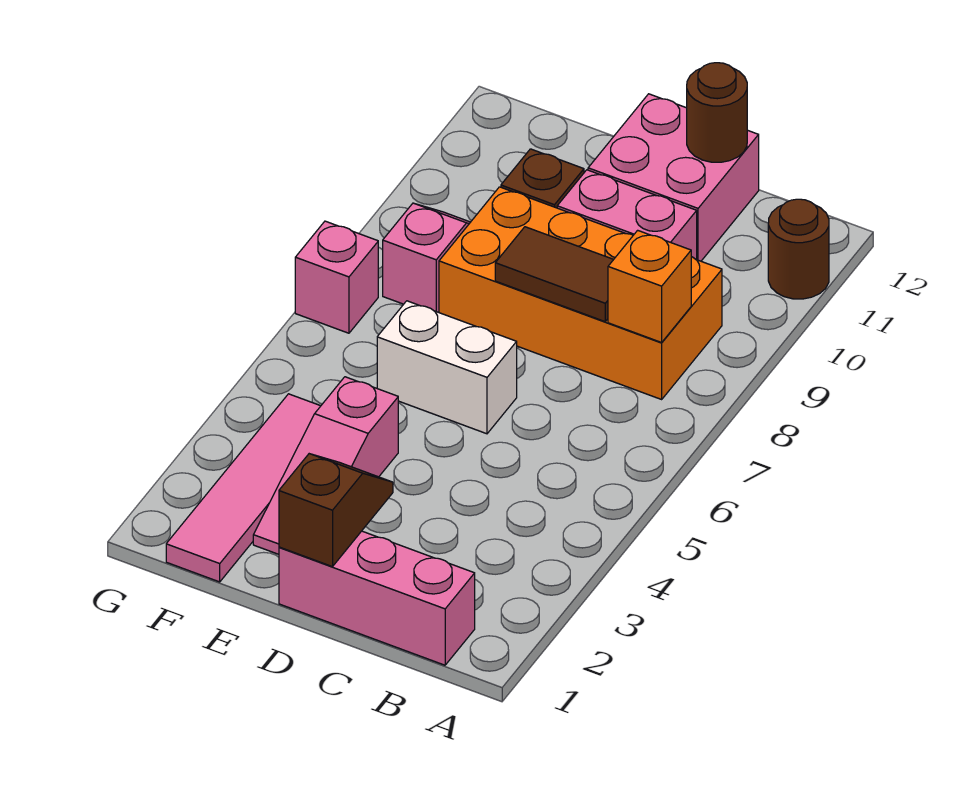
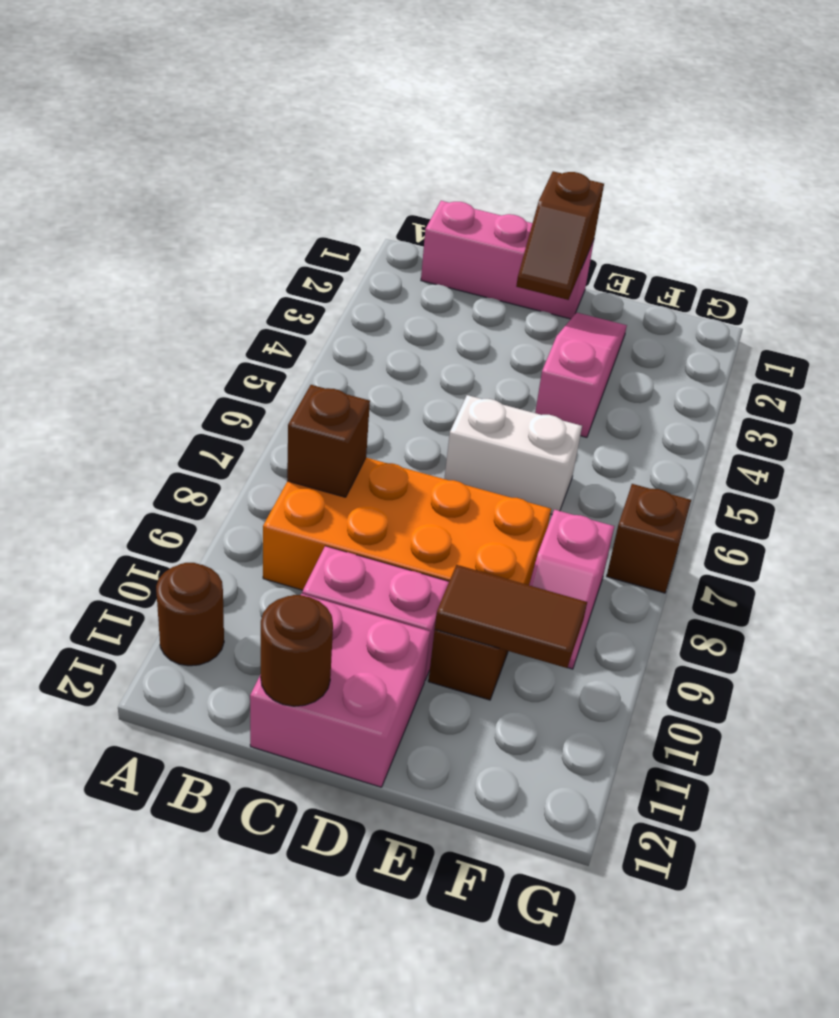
orange brick B8 level 2 -> brown brick B8 level 2
brown tile C8:D8 level 2 -> brown tile E10:F10 level 2
pink tile F1:F4 level 1 -> none
pink brick G7 level 1 -> brown brick G7 level 1

